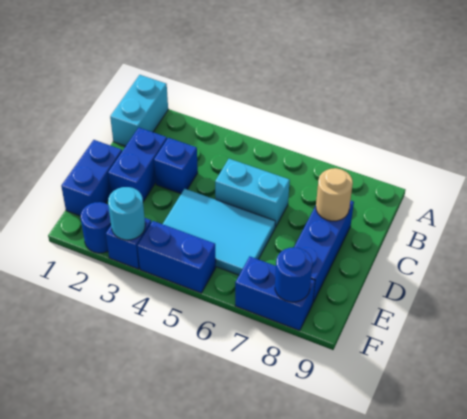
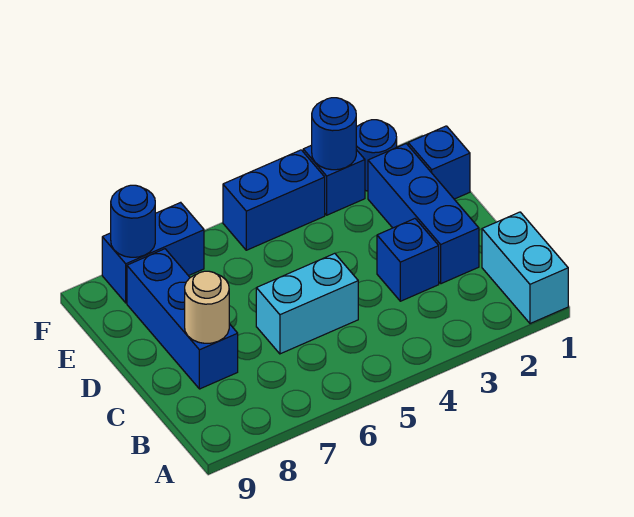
blue brick C2:D2 level 1 -> blue brick C2:E2 level 1
blue brick D1:E1 level 1 -> blue brick E1 level 1
cyan tile D4:E6 level 1 -> none
cyan round brick F3 level 2 -> blue round brick F3 level 2

